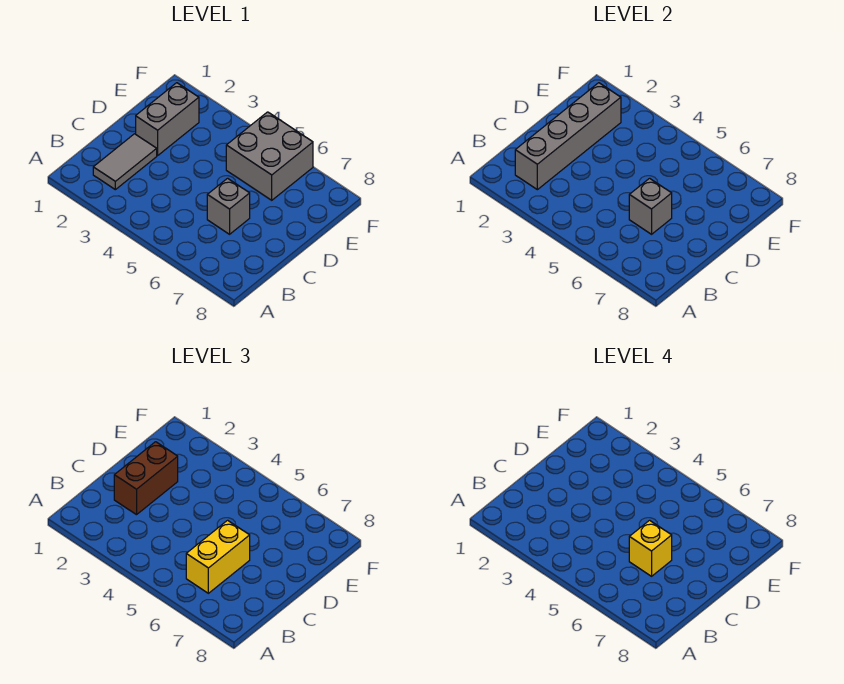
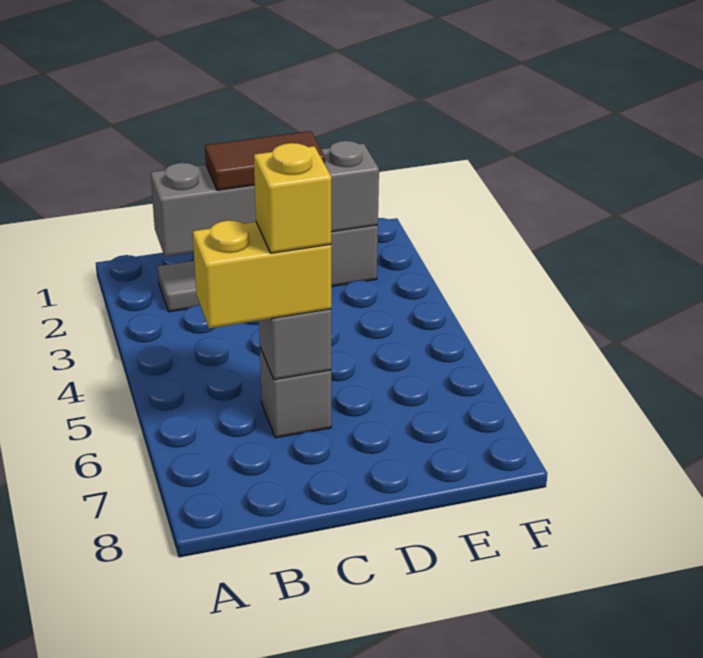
brown brick C2:D2 level 3 -> brown tile C2:D2 level 3
grey brick E5:F6 level 1 -> none

